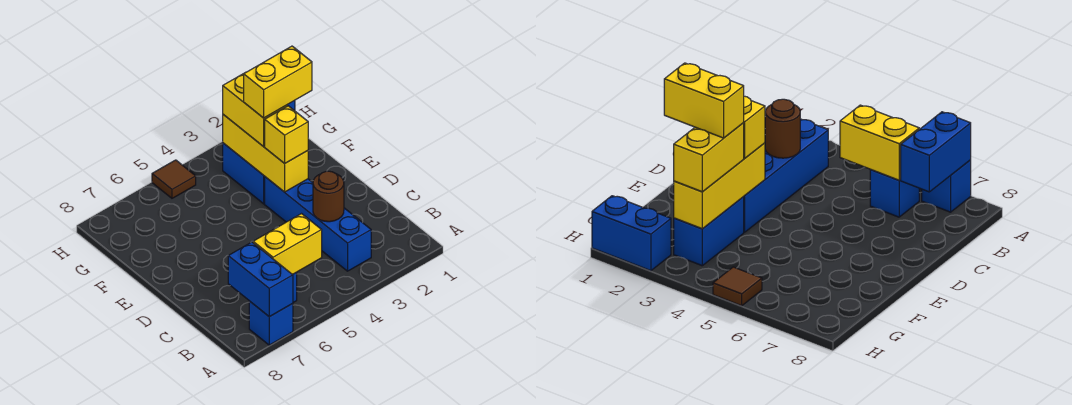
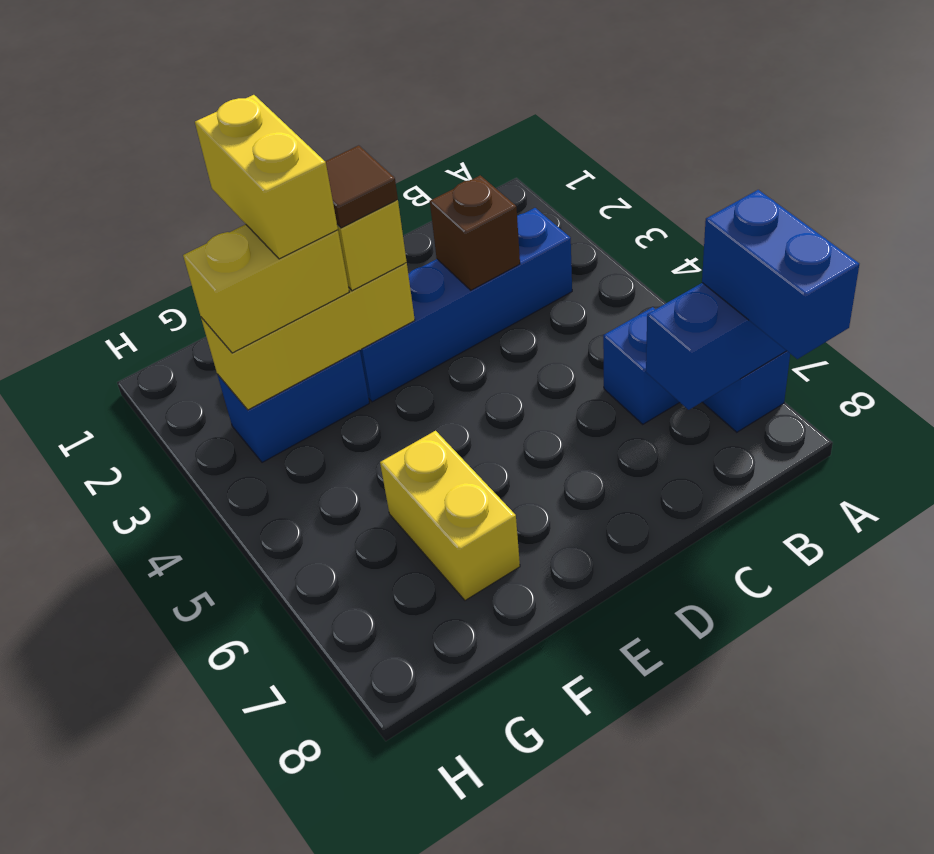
yellow brick B5:B6 level 2 -> yellow brick F6:F7 level 1
brown round brick C3 level 2 -> brown brick C3 level 2
blue brick H1:H2 level 1 -> blue brick A7:A8 level 3
brown tile H5 level 1 -> brown tile E3 level 4

